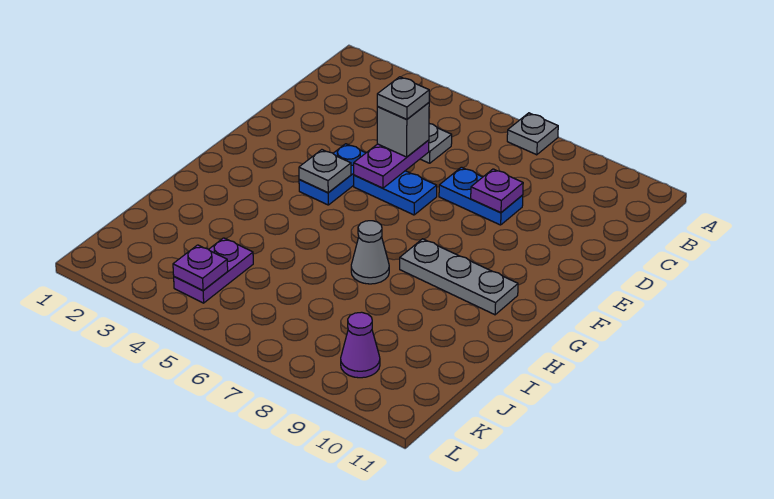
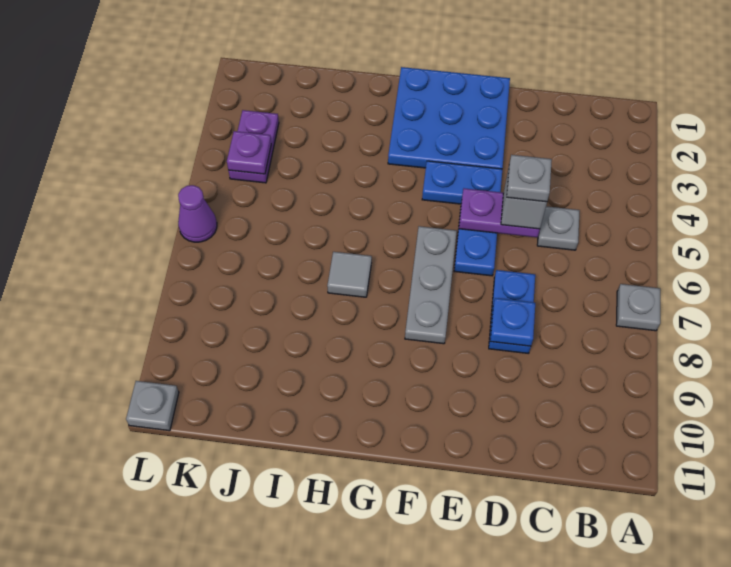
purple plate D8 level 2 -> blue plate D8 level 2
none -> blue plate E1:G3 level 1
grey plate F4 level 2 -> grey plate L11 level 1
grey plate G8:G10 level 1 -> grey plate F6:F8 level 1
grey cone H7 level 1 -> grey tile H7 level 1
purple plate J4:K4 level 1 -> purple plate K3:K4 level 1
purple cone K9 level 1 -> purple cone L6 level 1

